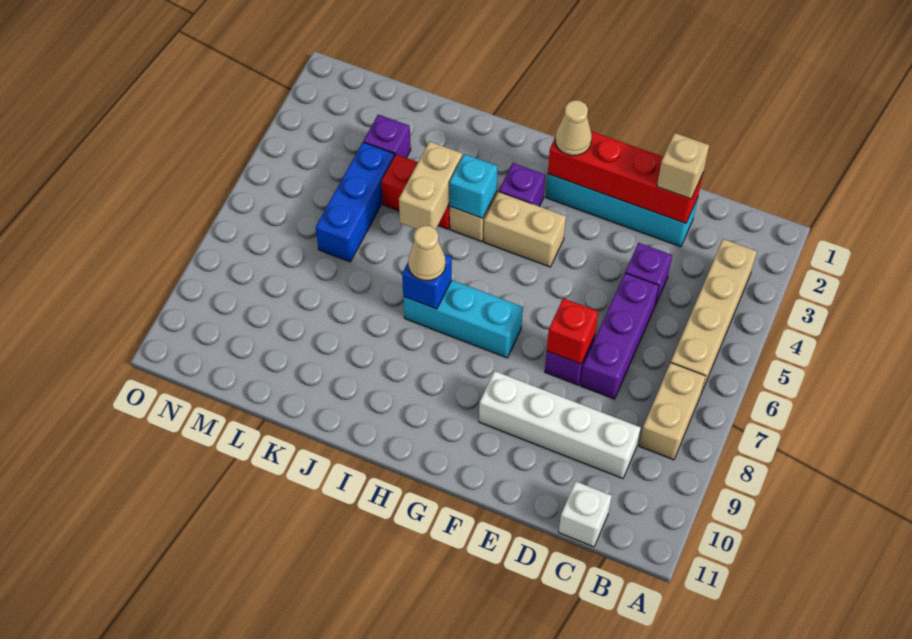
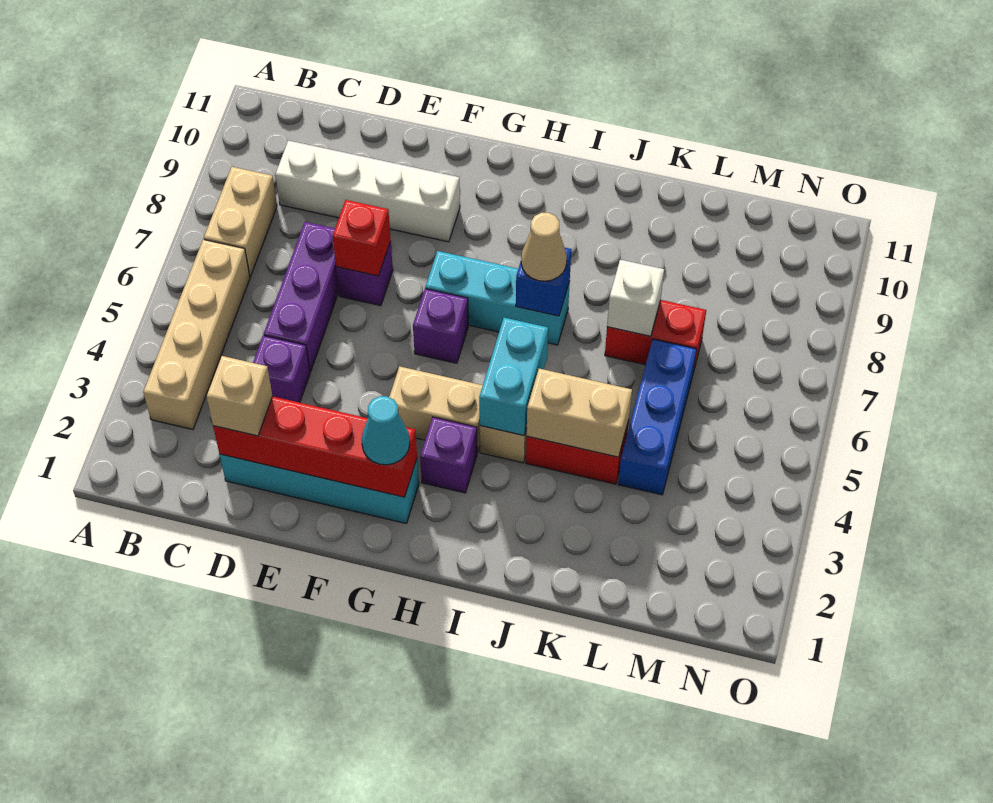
white brick C11 level 1 -> white brick K7 level 2
tan cone G2 level 3 -> cyan cone G2 level 3
cyan brick I4 level 2 -> cyan brick I4:I5 level 2
tan brick J4:J5 level 2 -> tan brick J4:K4 level 2
none -> red brick K7:L7 level 1
purple brick L3 level 1 -> purple brick G6 level 1

